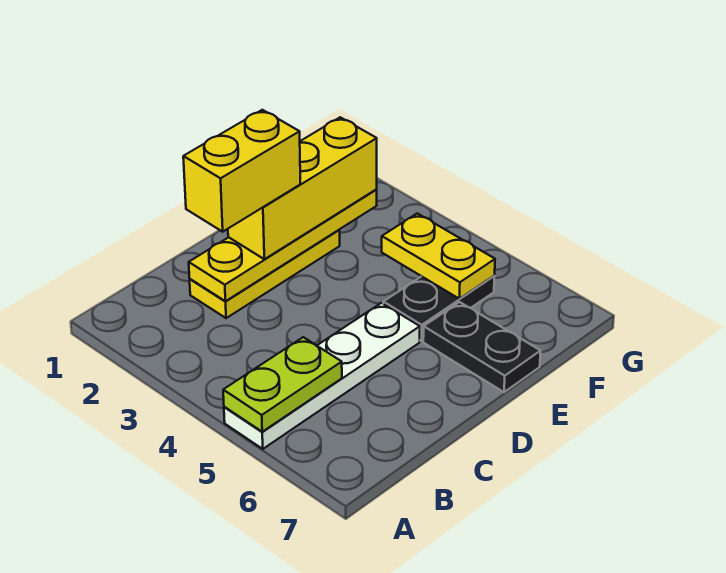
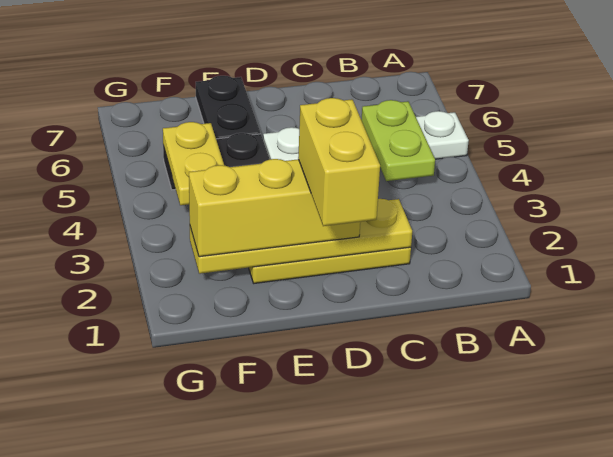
lime plate A5:B5 level 2 -> lime plate B4:B5 level 2
yellow brick C2:D2 level 4 -> yellow brick D1:D2 level 4

